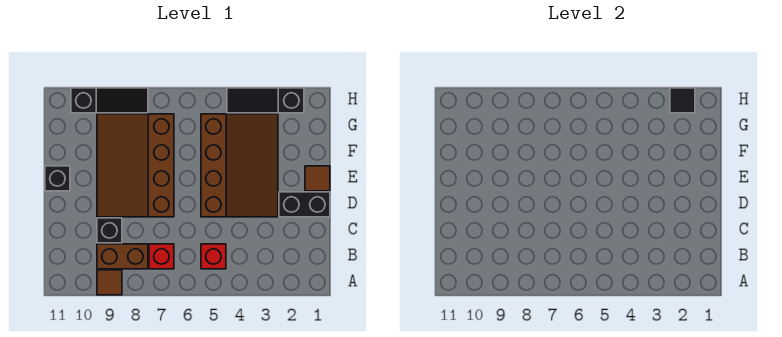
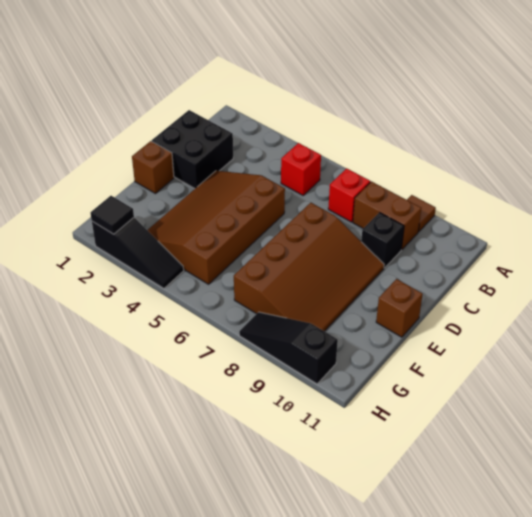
black brick D1:D2 level 1 -> black brick C1:D2 level 1
brown tile E1 level 1 -> brown brick E1 level 1
black brick E11 level 1 -> brown brick E11 level 1

